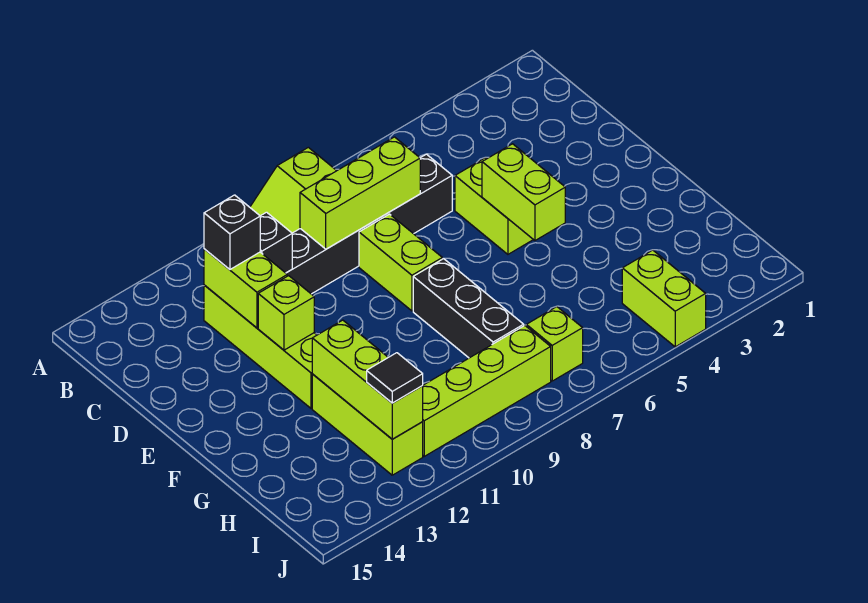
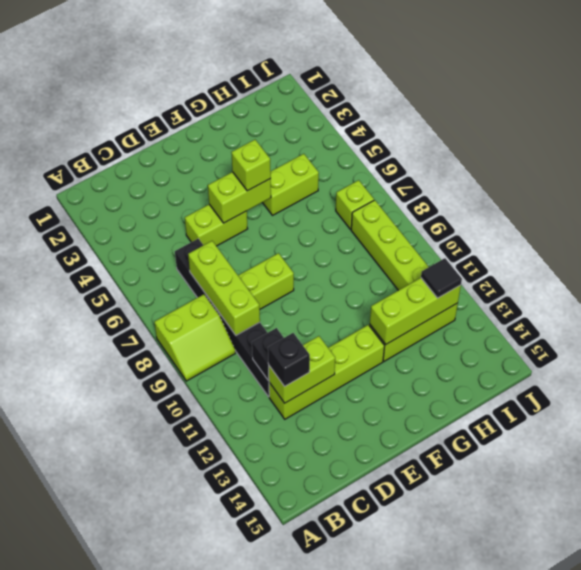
lime brick E12 level 2 -> lime brick F5 level 3
black brick F8:H8 level 1 -> none
lime brick I4:J4 level 1 -> lime brick G5:H5 level 1

